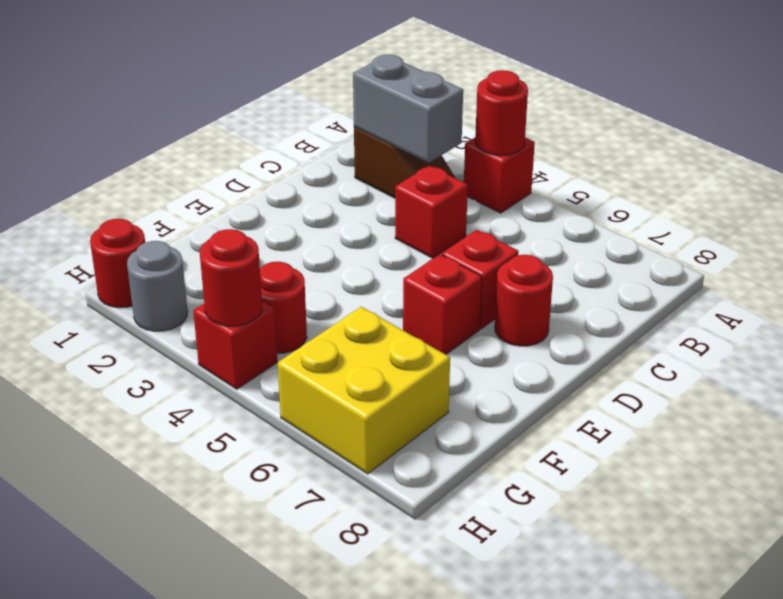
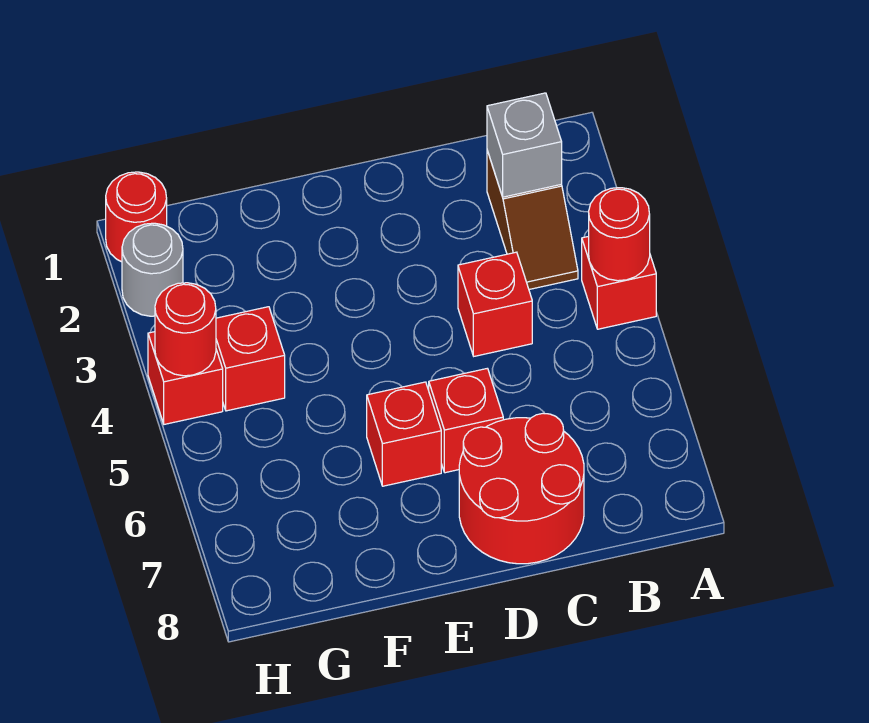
grey brick B2:B3 level 2 -> grey brick B2 level 2
red round brick D7 level 1 -> red round brick C7:D8 level 1
red round brick G4 level 1 -> red brick G4 level 1
yellow brick G6:H7 level 1 -> none

